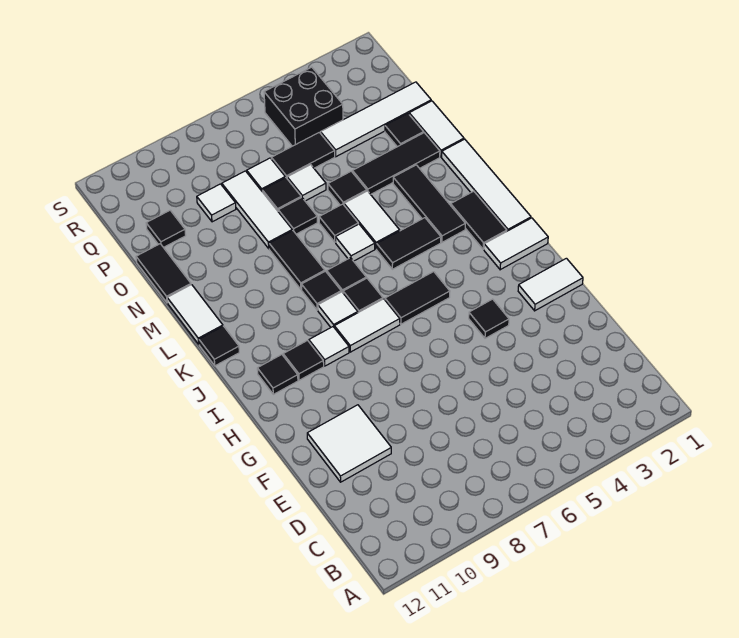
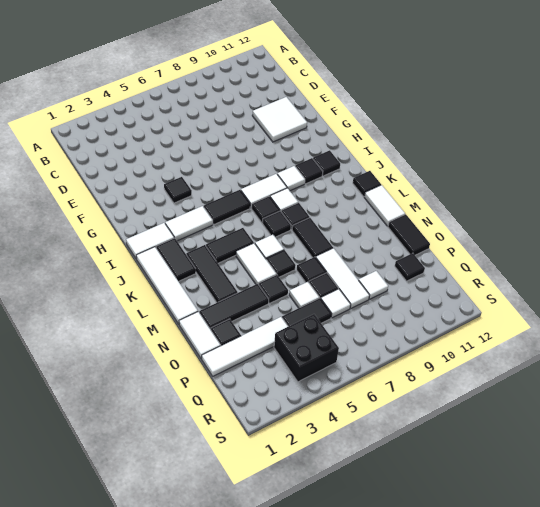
white tile G1:G2 level 1 -> white tile I3:I4 level 1

